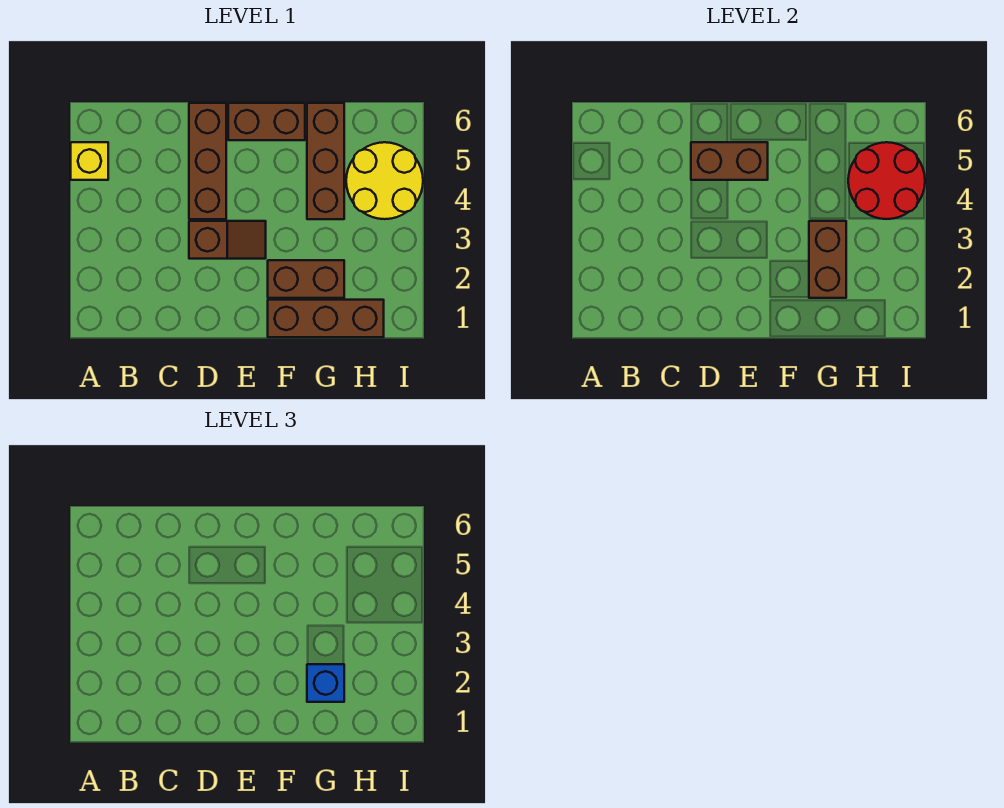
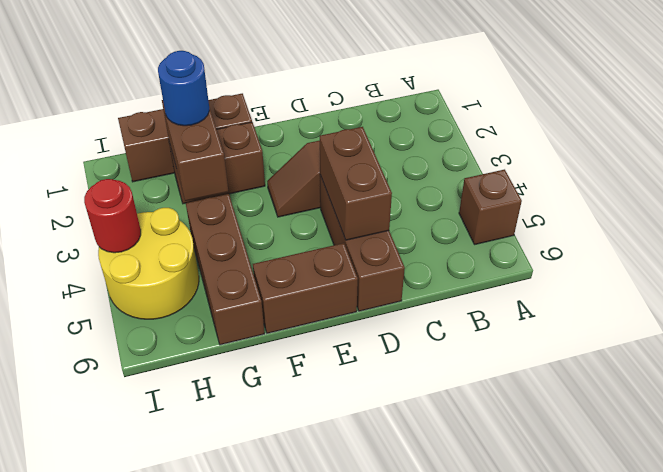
yellow brick A5 level 1 -> brown brick A5 level 1
brown brick D5:E5 level 2 -> brown brick D4:D5 level 2
blue brick G2 level 3 -> blue round brick G2 level 3
red round brick H4:I5 level 2 -> red round brick I4 level 2

